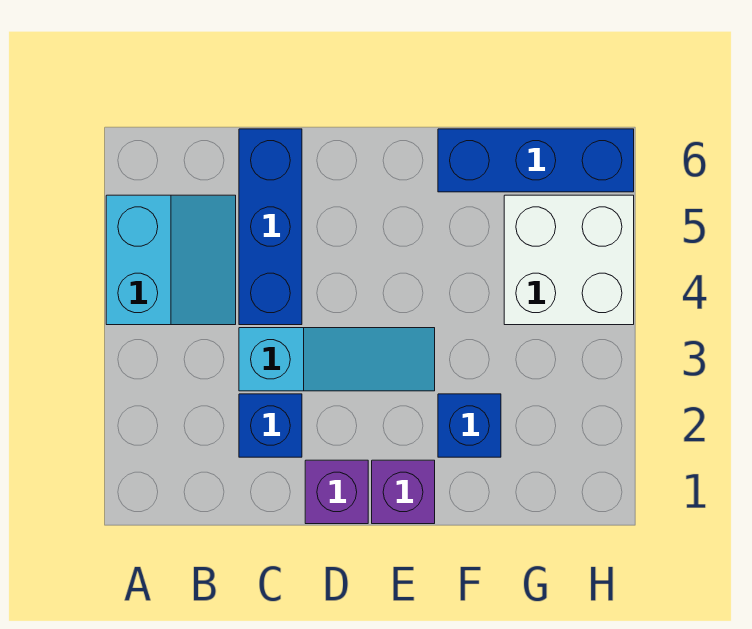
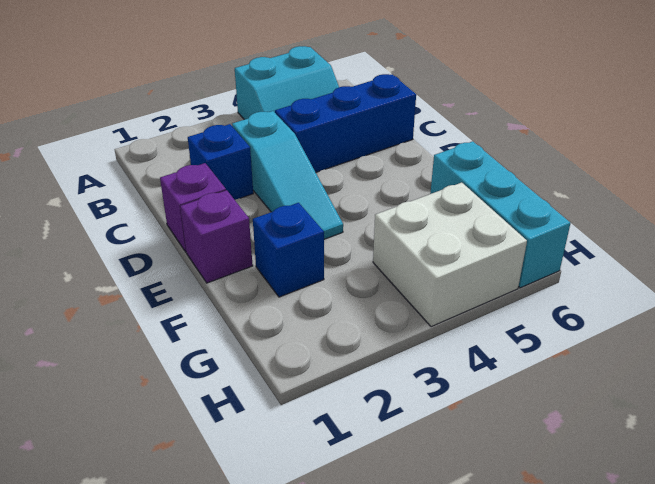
blue brick F6:H6 level 1 -> cyan brick F6:H6 level 1

